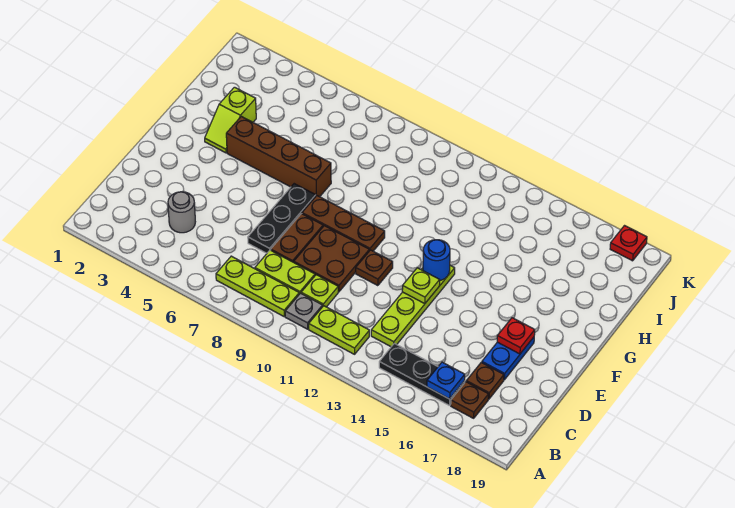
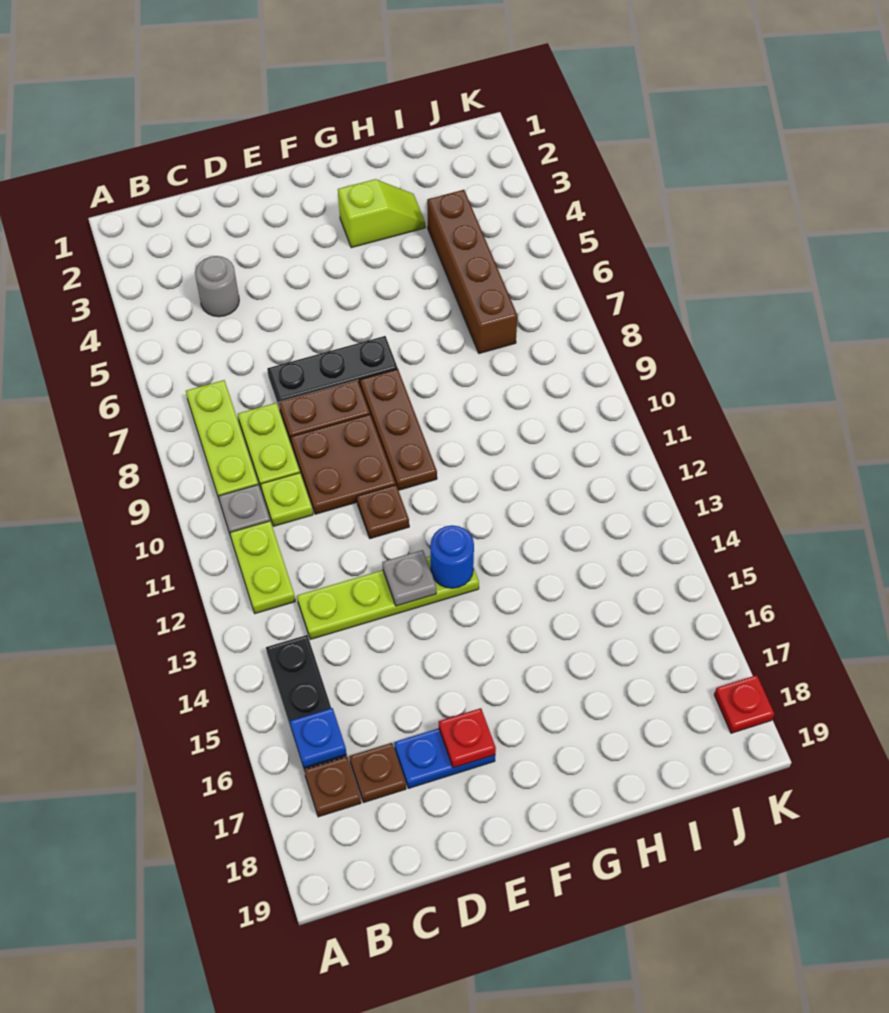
lime plate E13 level 2 -> grey plate E13 level 2
lime slope G3:H3 level 1 top H -> lime slope G3:H3 level 1 top G
brown brick G4:G7 level 1 -> brown brick I4:I7 level 1

